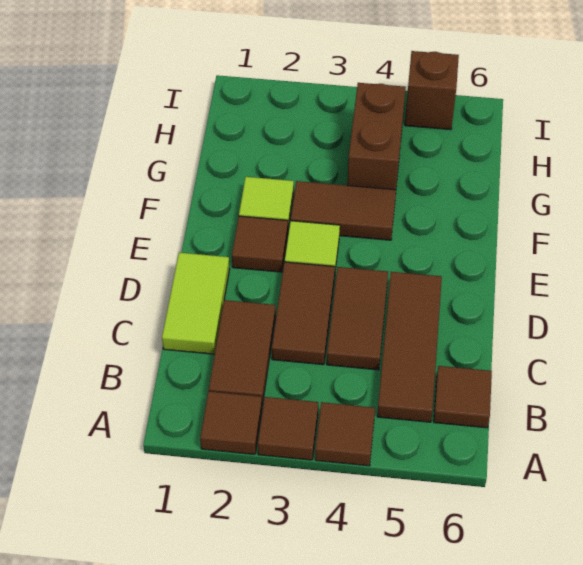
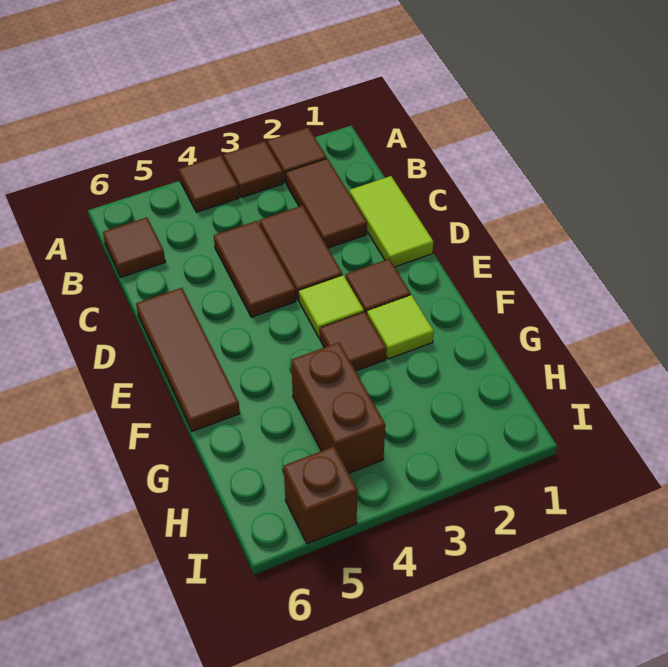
brown tile B5:D5 level 1 -> brown tile D6:F6 level 1
brown tile F3:F4 level 1 -> brown tile F3 level 1

